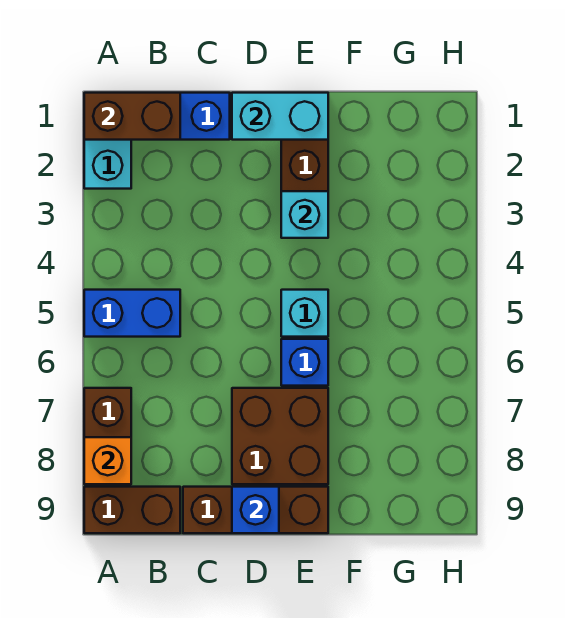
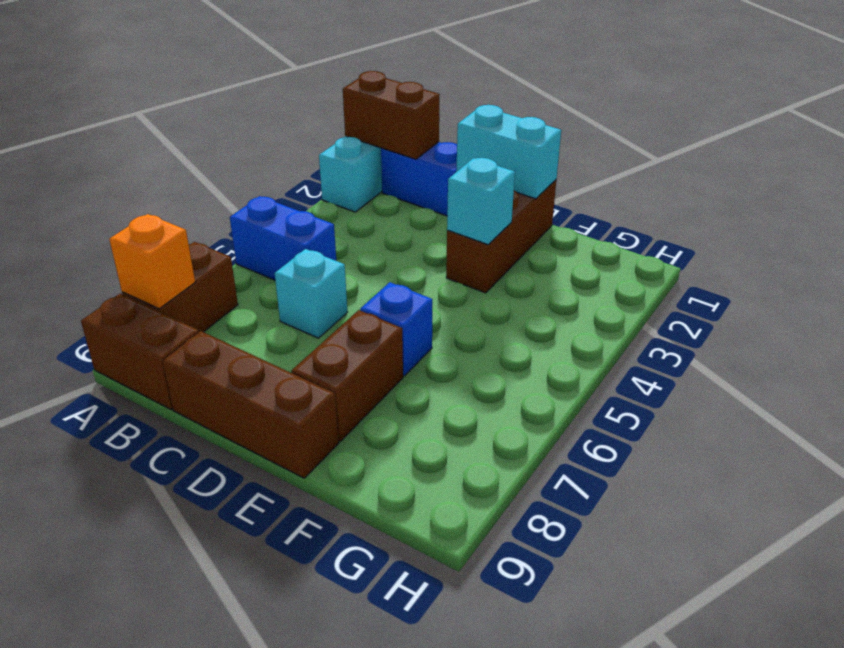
brown brick D7:E8 level 1 -> brown brick E7:E8 level 1
blue brick D9 level 2 -> none
cyan brick E5 level 1 -> cyan brick C6 level 1

